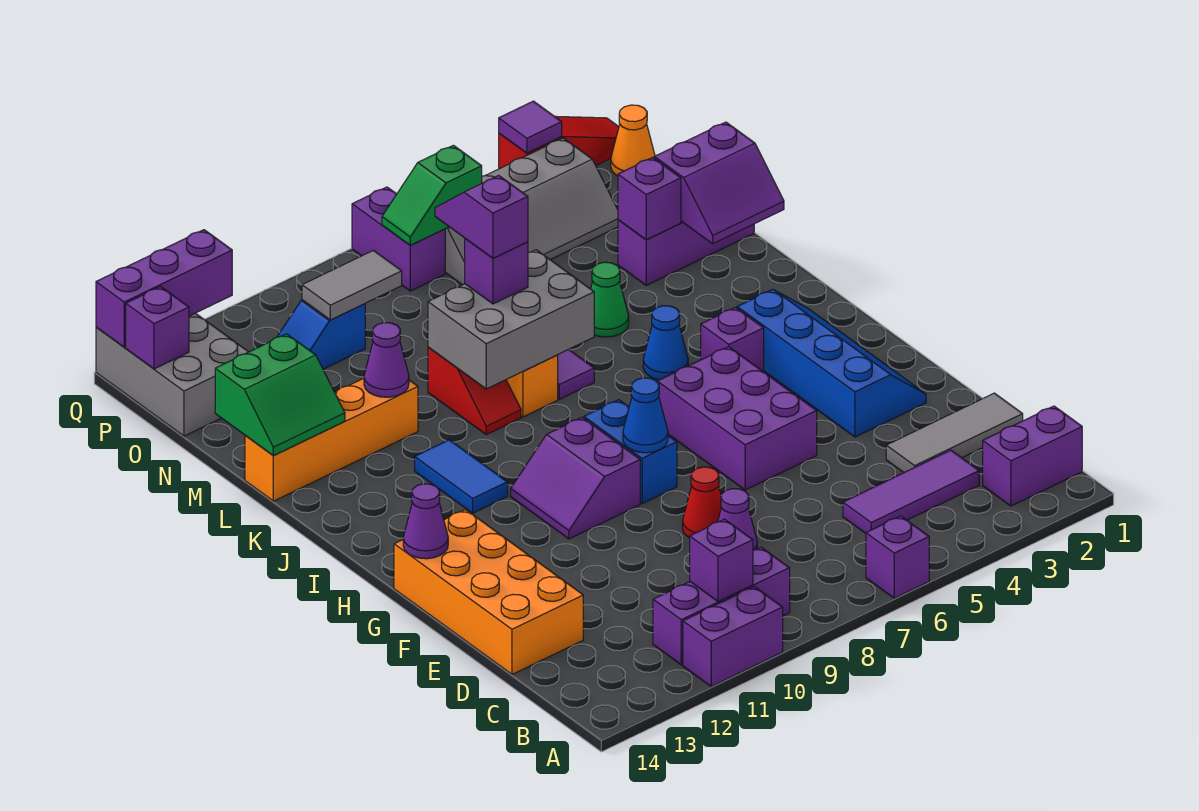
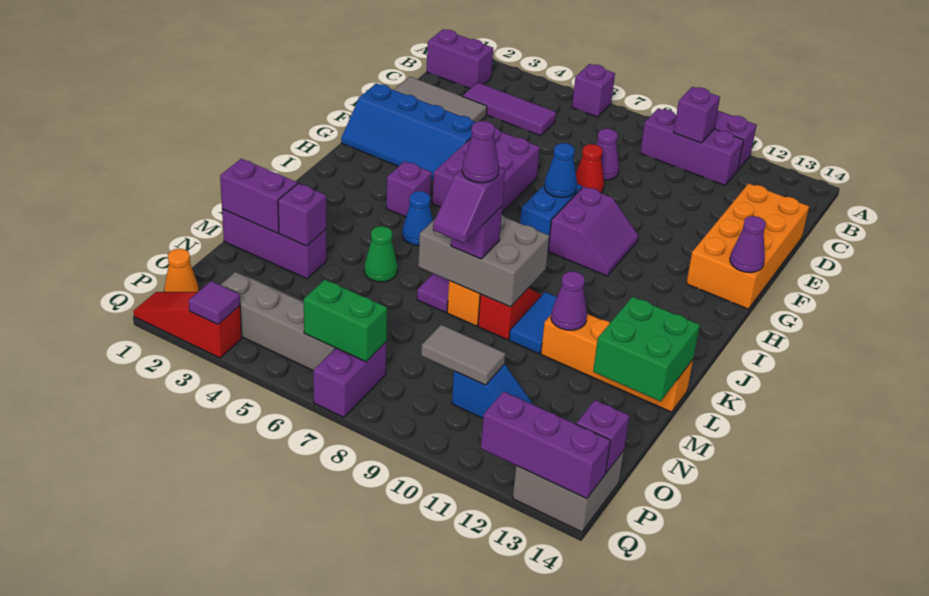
blue slope F2:I3 level 1 top 3 -> blue slope F1:G4 level 1 top F
blue tile I11:J11 level 1 -> blue tile K10:L10 level 1
none -> purple cone L8 level 5
green slope L13:M14 level 2 top M -> green brick L13:M14 level 2
grey brick O13:Q14 level 1 -> grey brick P13:Q14 level 1
green slope P6:P7 level 2 top 6 -> green brick P6:P7 level 2

